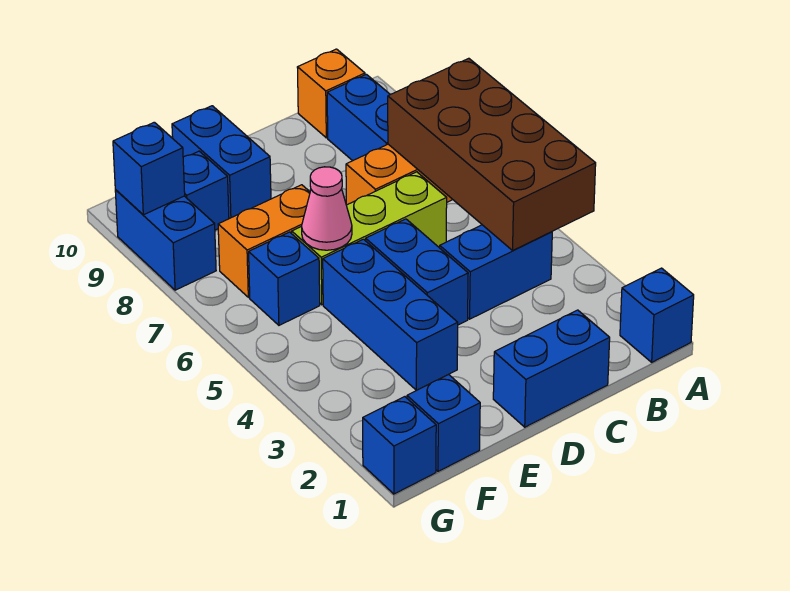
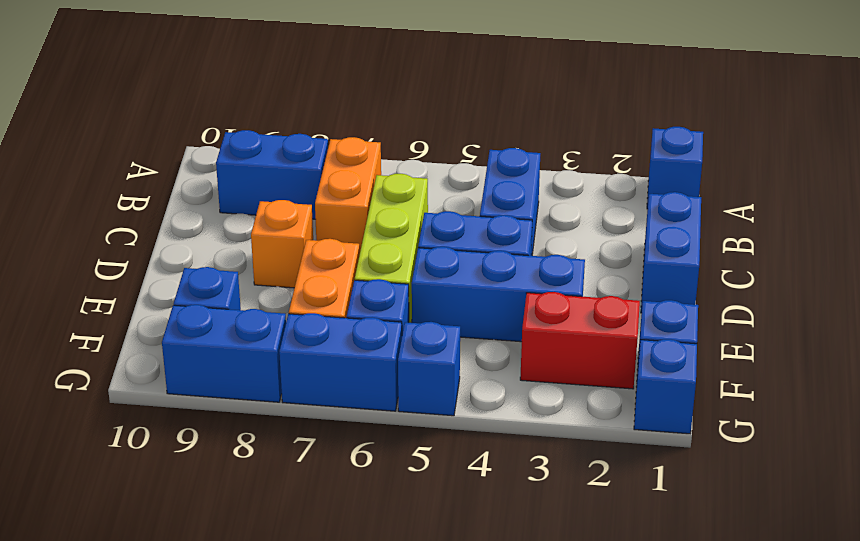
brown brick A4:B7 level 2 -> none
orange brick B10 level 1 -> orange brick D8 level 1
pink cone E6 level 2 -> none
blue brick E9:E10 level 1 -> blue brick G6:G7 level 1
none -> red brick F2:F3 level 1
blue brick G9 level 2 -> blue brick G5 level 1

